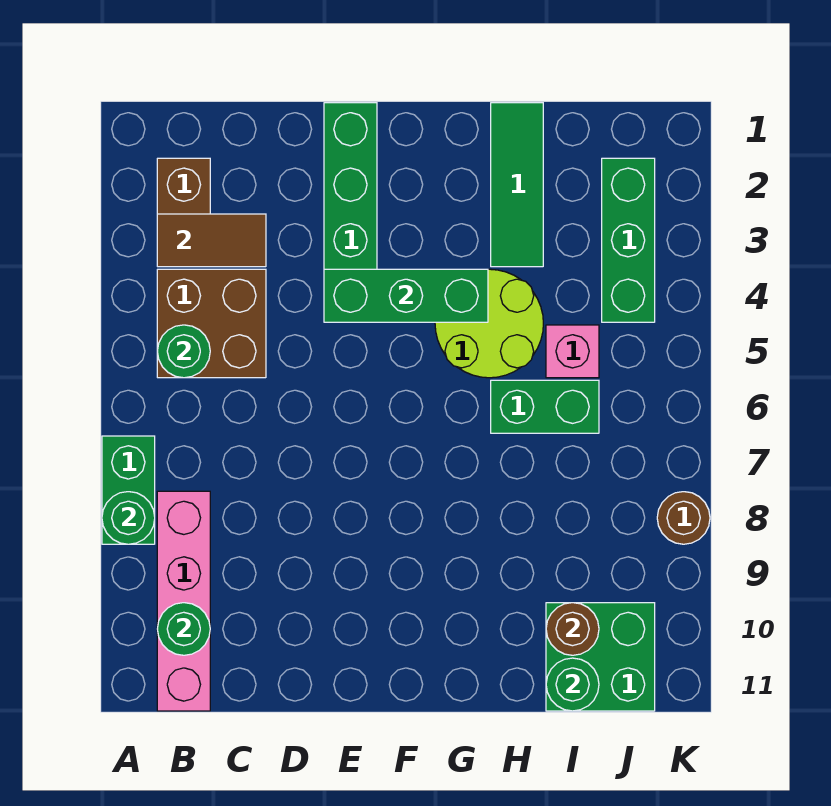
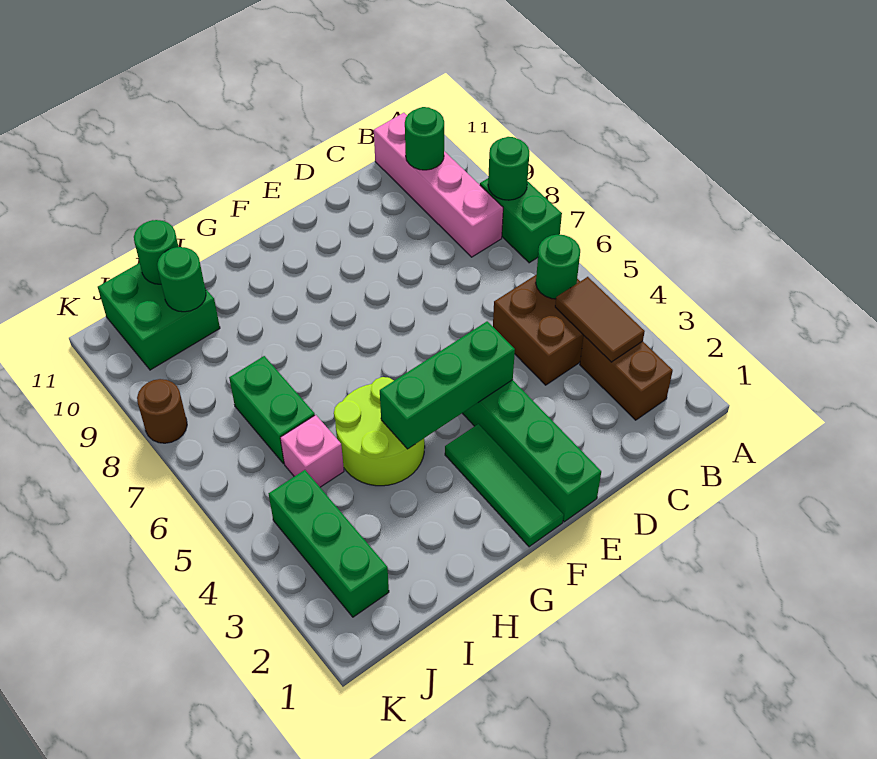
brown tile B3:C3 level 2 -> brown tile B3:B4 level 2
green tile H1:H3 level 1 -> green tile F1:F3 level 1
green brick H6:I6 level 1 -> green brick I6:I7 level 1
brown round brick I10 level 2 -> green round brick I10 level 2

